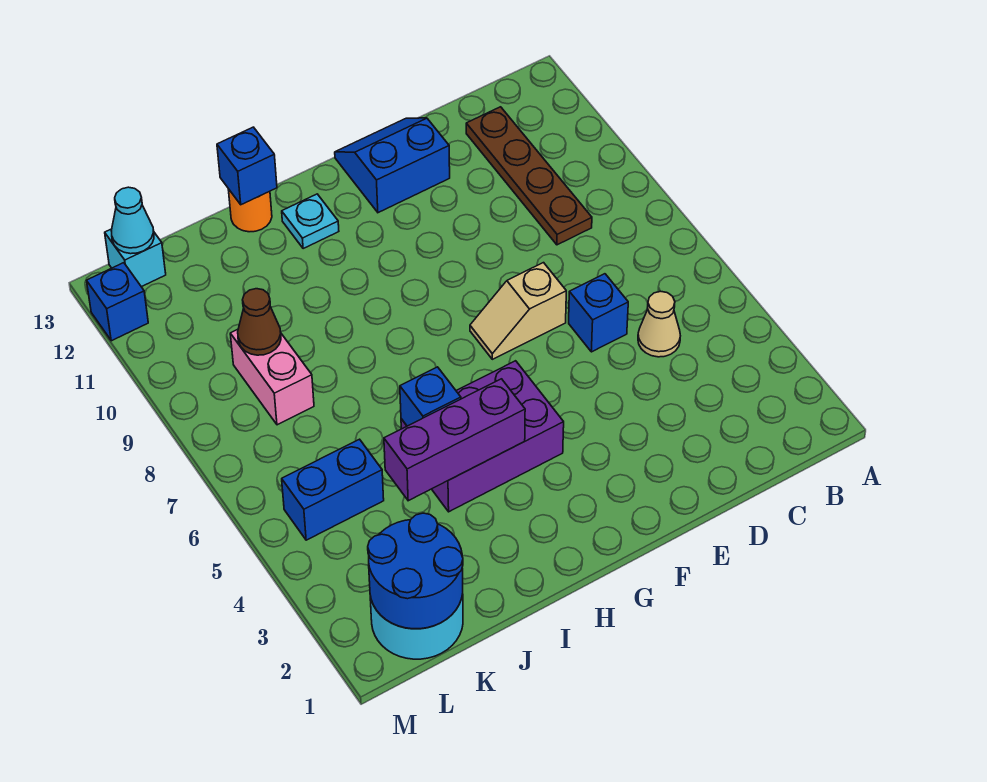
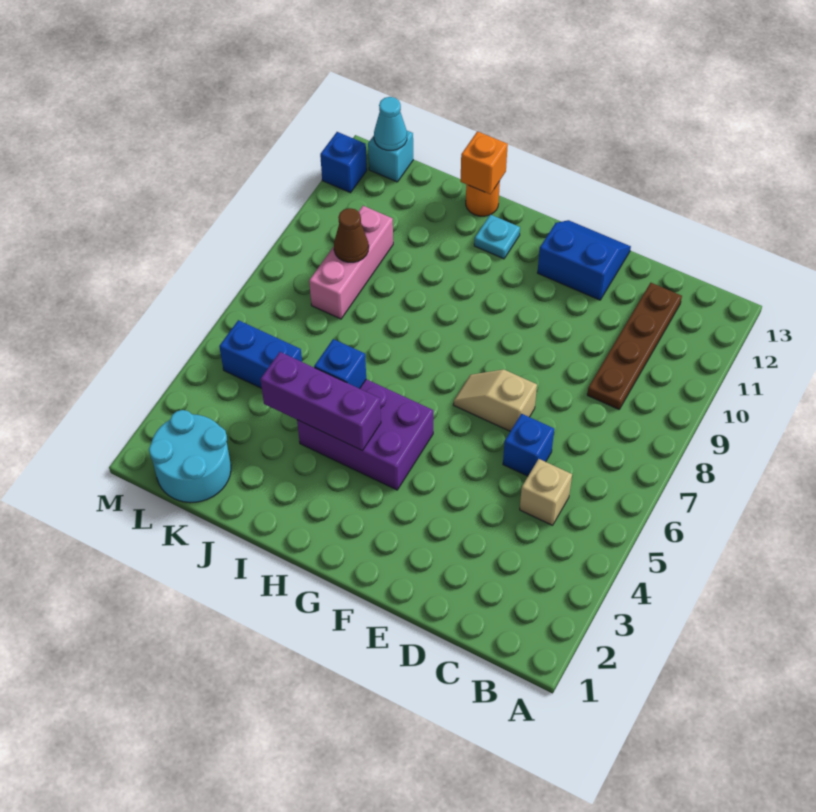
tan cone C5 level 1 -> tan brick C5 level 1
blue brick I13 level 2 -> orange brick I13 level 2
blue round brick K1:L2 level 2 -> none
pink brick K8:K9 level 1 -> pink brick K8:K10 level 1

